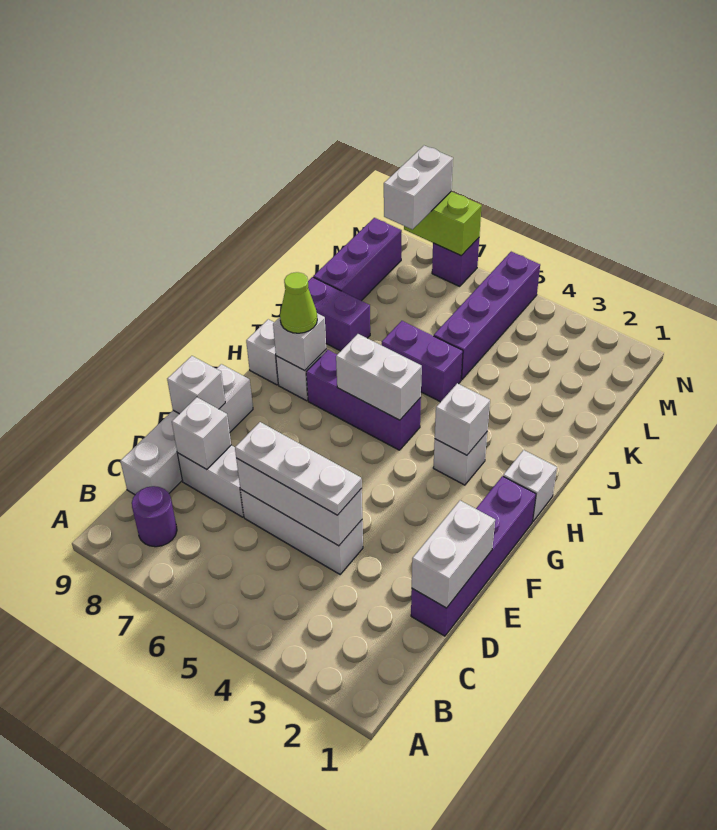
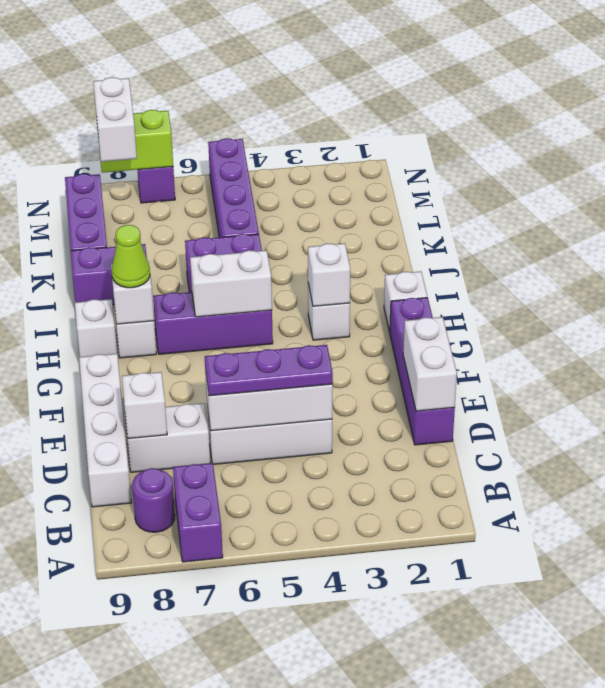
none -> purple brick A7:B7 level 1
white plate D4:D6 level 3 -> purple plate D4:D6 level 3
white brick E9 level 2 -> none

